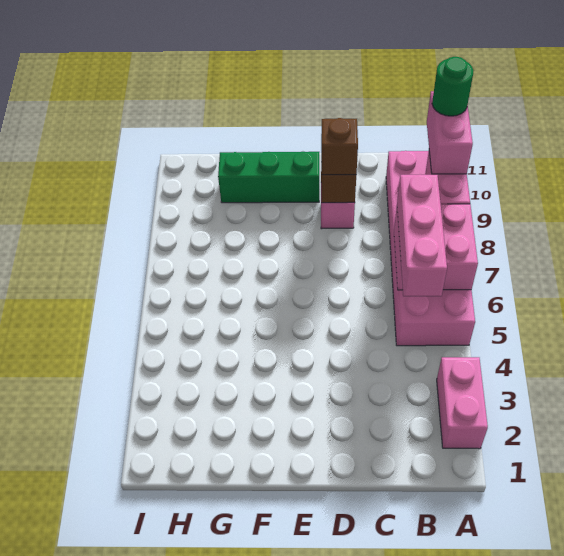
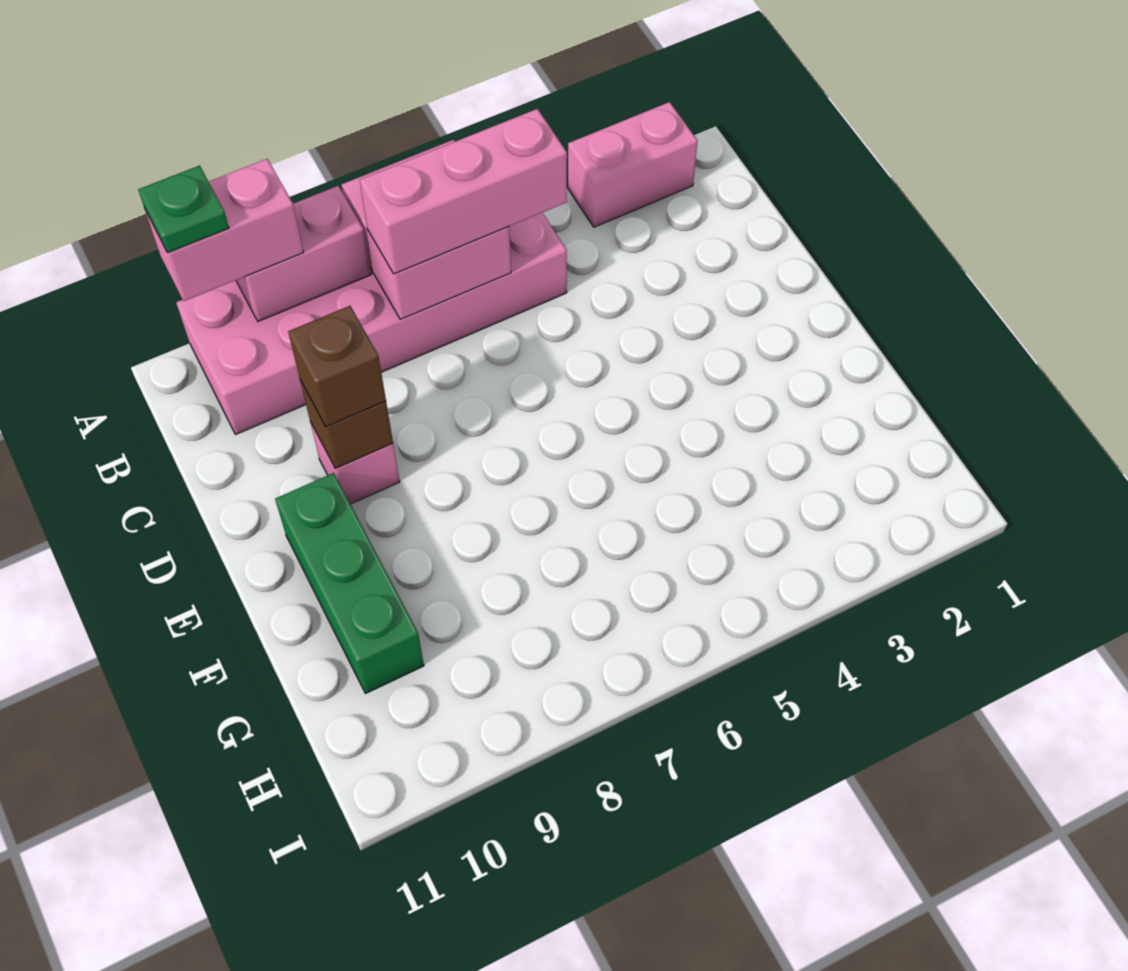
green round brick A10 level 4 -> green plate A10 level 4

